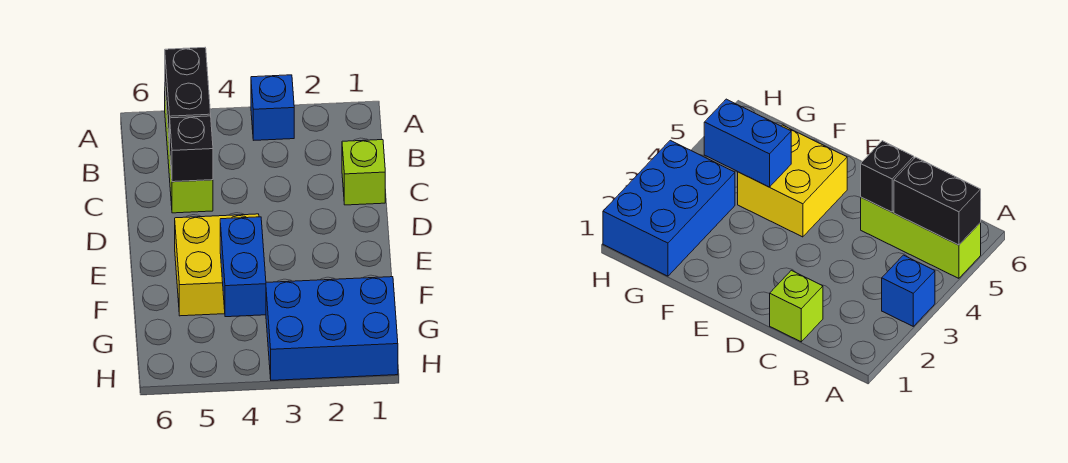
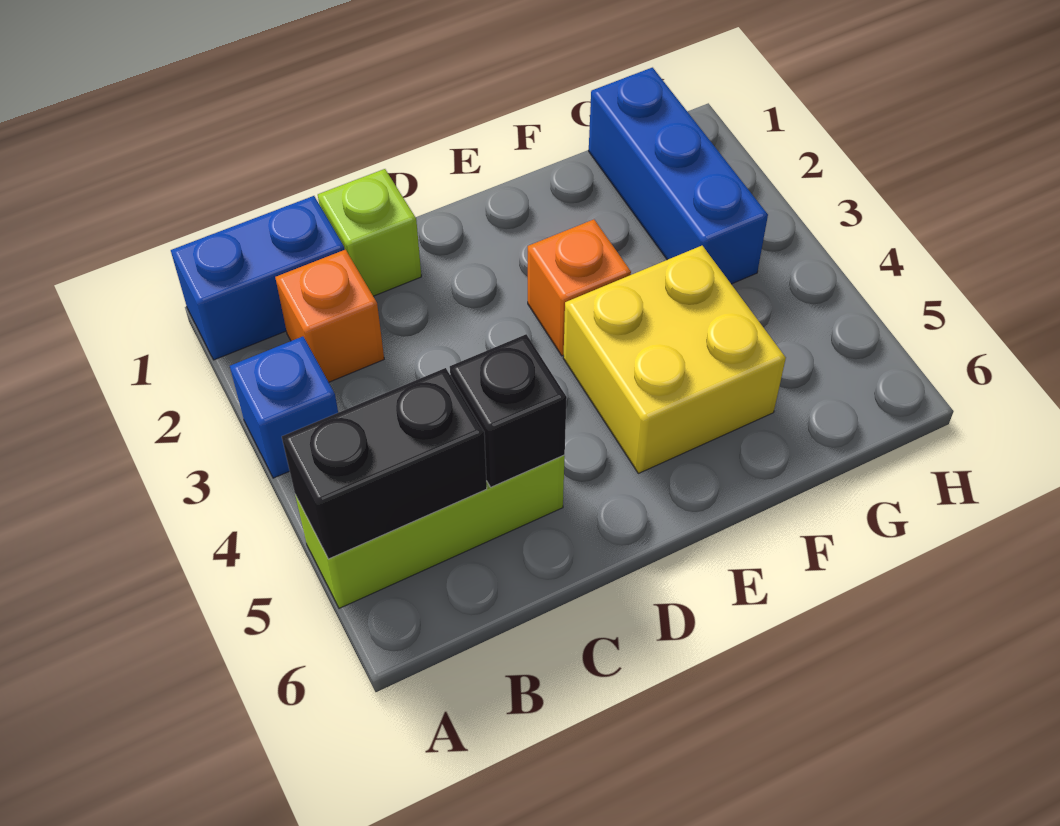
none -> orange brick B2 level 1
none -> orange brick E3 level 1
blue brick F4:G4 level 2 -> blue brick A1:B1 level 1
blue brick G1:H3 level 1 -> blue brick G1:G3 level 1

